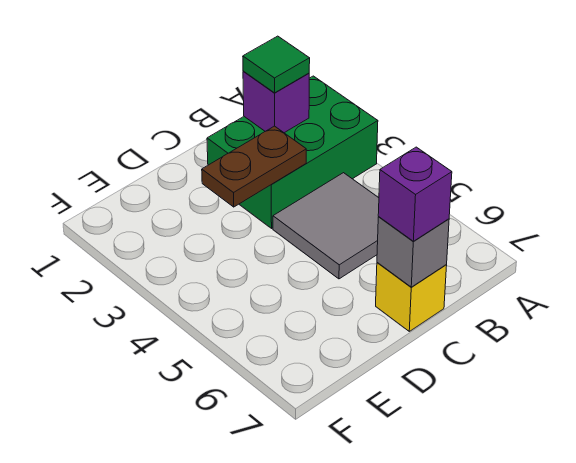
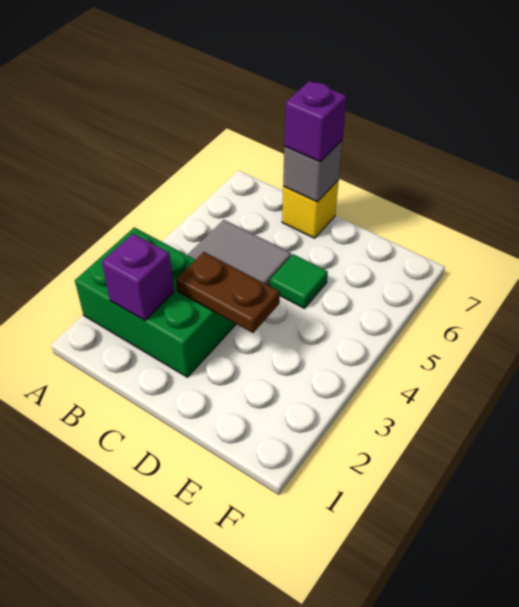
green tile B2 level 3 -> green tile D5 level 1

